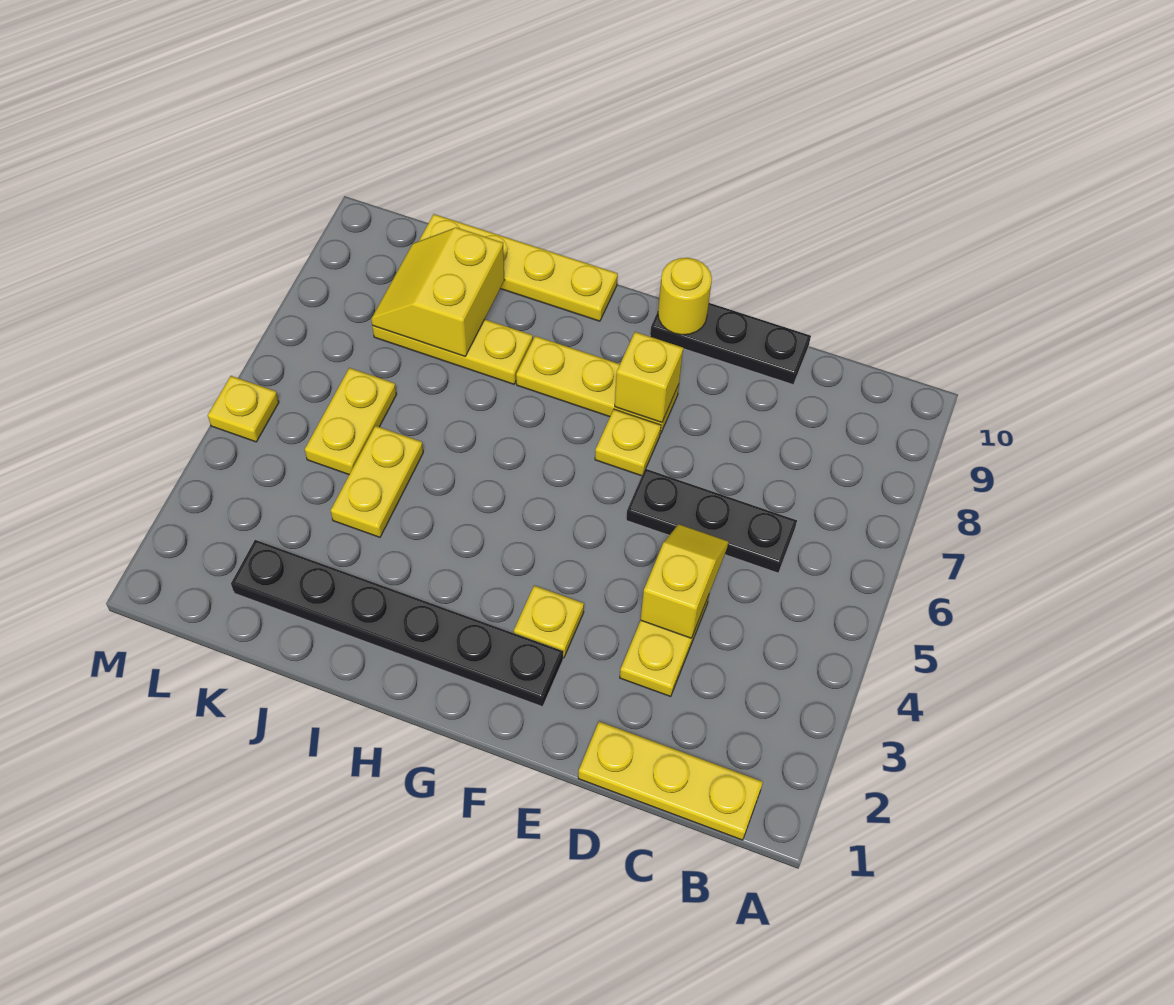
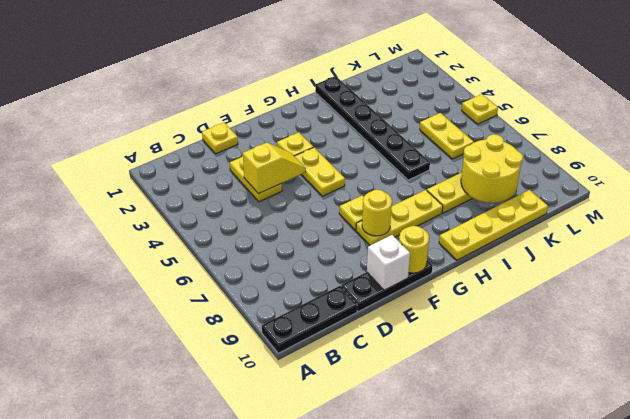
yellow plate B1:D1 level 1 -> yellow plate D1 level 1
black plate C6:E6 level 1 -> black plate A10:C10 level 1
yellow slope D4:D5 level 2 top 4 -> yellow slope D4:E4 level 2 top D
none -> white brick E10 level 2
black plate F2:K2 level 1 -> black plate I1:I6 level 1
yellow brick F8 level 2 -> yellow round brick F8 level 2
yellow plate J4:J5 level 1 -> yellow plate F4:F5 level 1
yellow slope J8:K9 level 2 top J -> yellow round brick J8:K9 level 2

